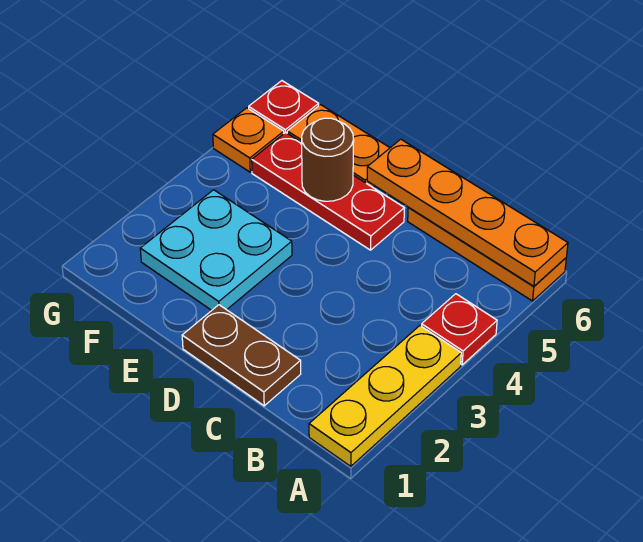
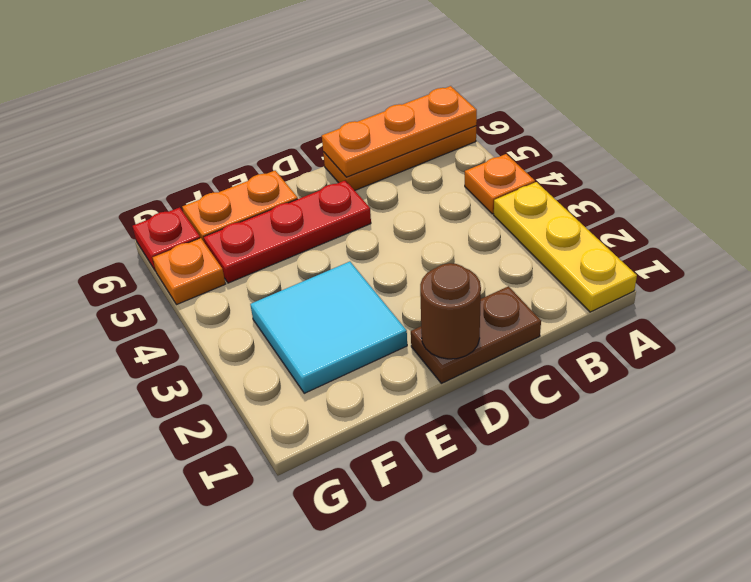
red plate A4 level 1 -> orange plate A4 level 1
orange plate A6:D6 level 2 -> orange plate A6:C6 level 2
cyan plate E2:F3 level 1 -> cyan tile E2:F3 level 1
brown round brick E5 level 2 -> brown round brick D1 level 2

